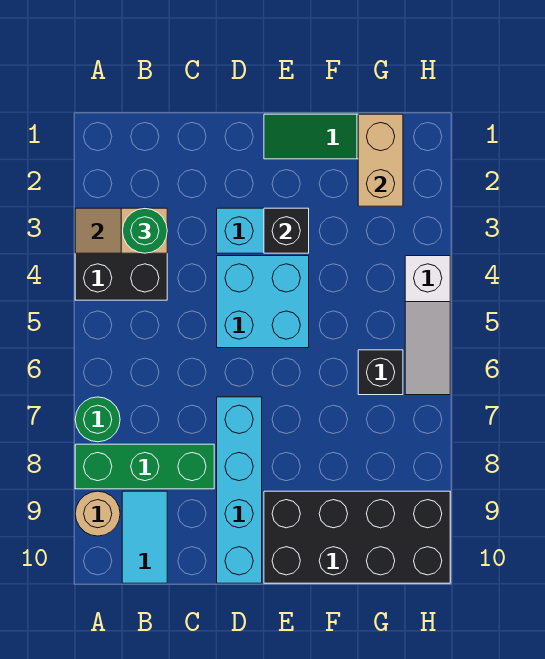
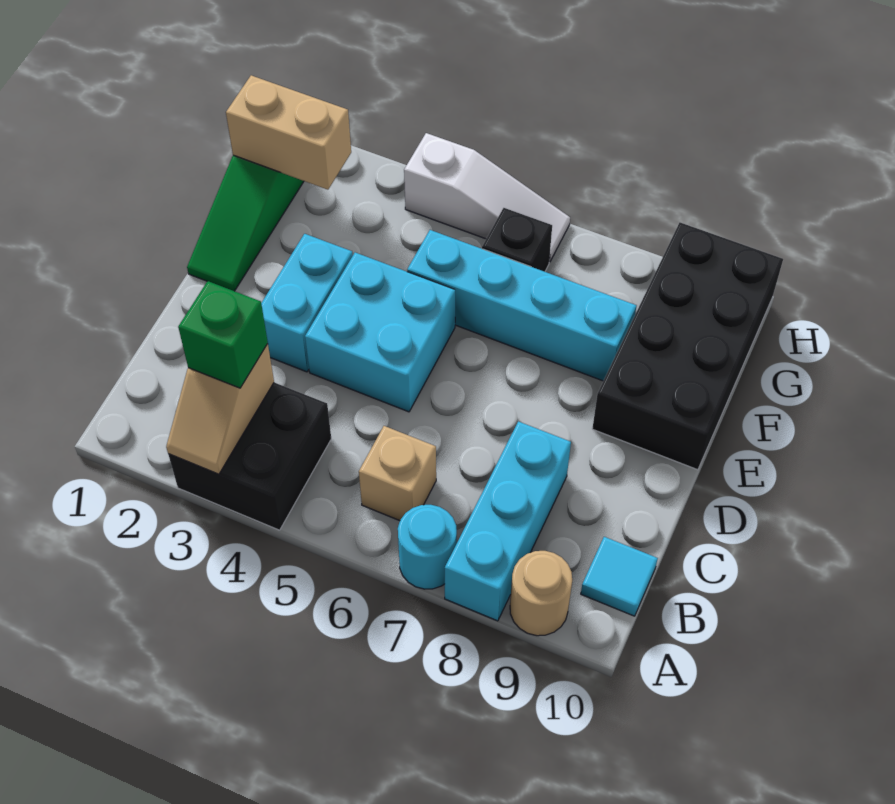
green round brick A7 level 1 -> cyan round brick A7 level 1
green brick A8:C8 level 1 -> cyan brick A8:C8 level 1
green round brick B3 level 3 -> green brick B3 level 3
none -> tan brick B6 level 1
cyan tile B9:B10 level 1 -> cyan tile B10 level 1
cyan brick D7:D10 level 1 -> cyan brick F5:F8 level 1
black brick E3 level 2 -> none

